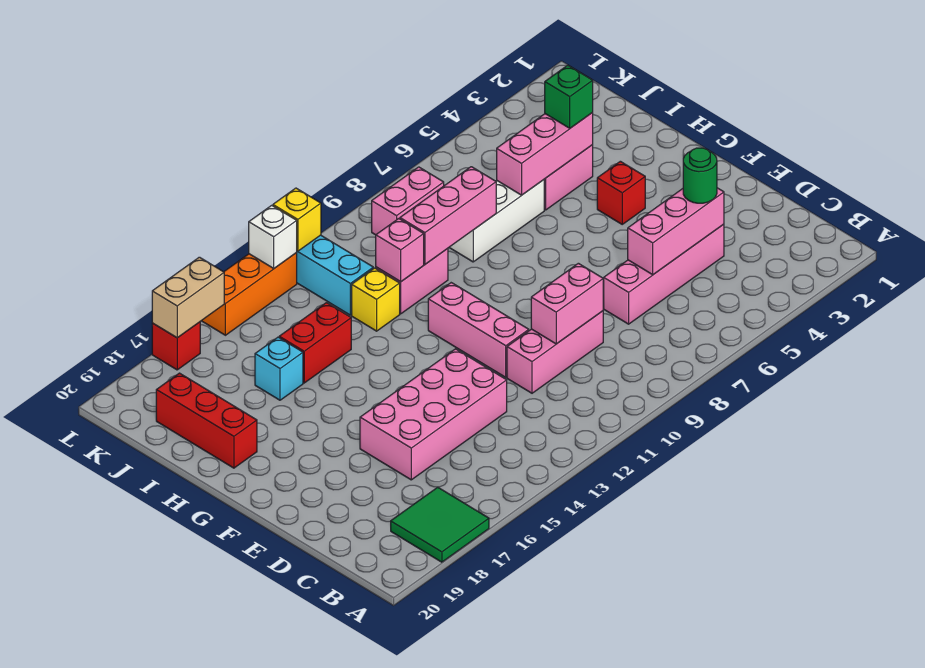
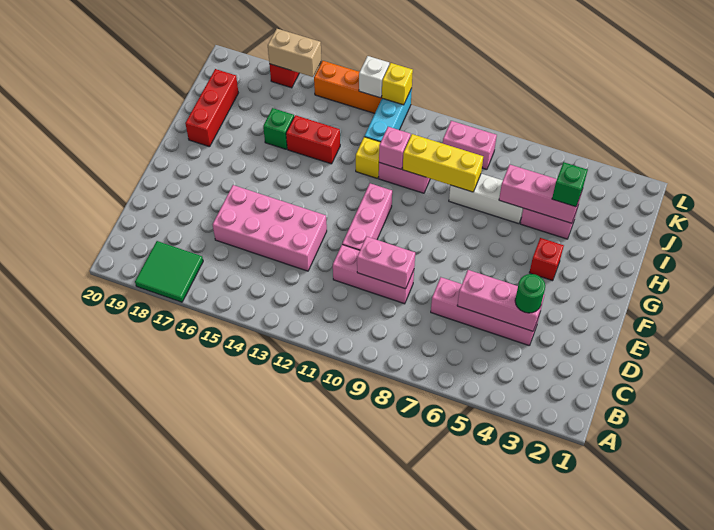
pink brick I8:I10 level 2 -> yellow brick I8:I10 level 2
cyan brick I16 level 1 -> green brick I16 level 1

